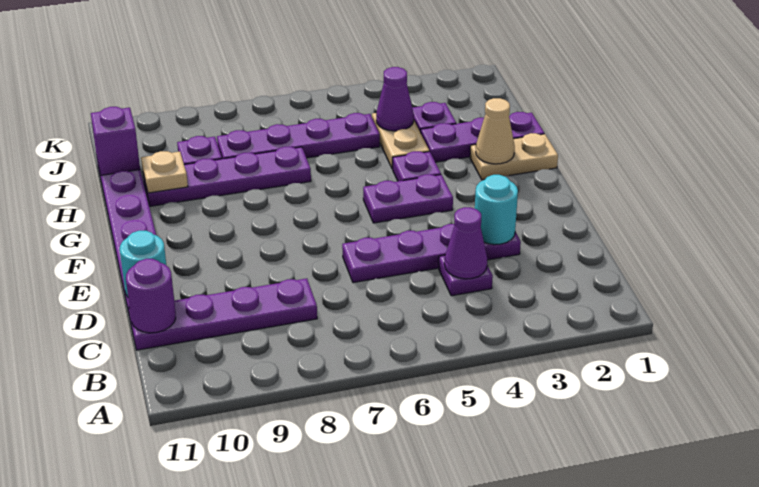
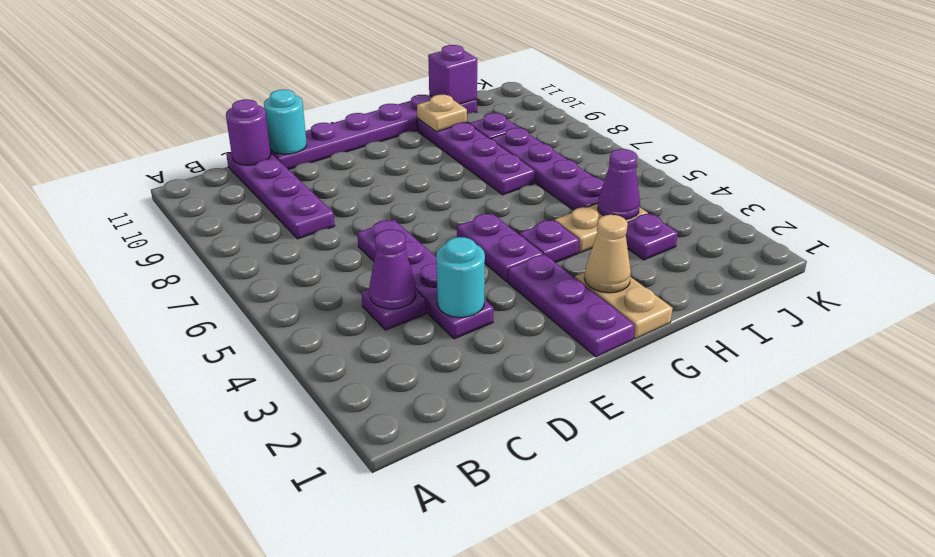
purple plate H1:H3 level 1 -> purple plate F1:F3 level 1

